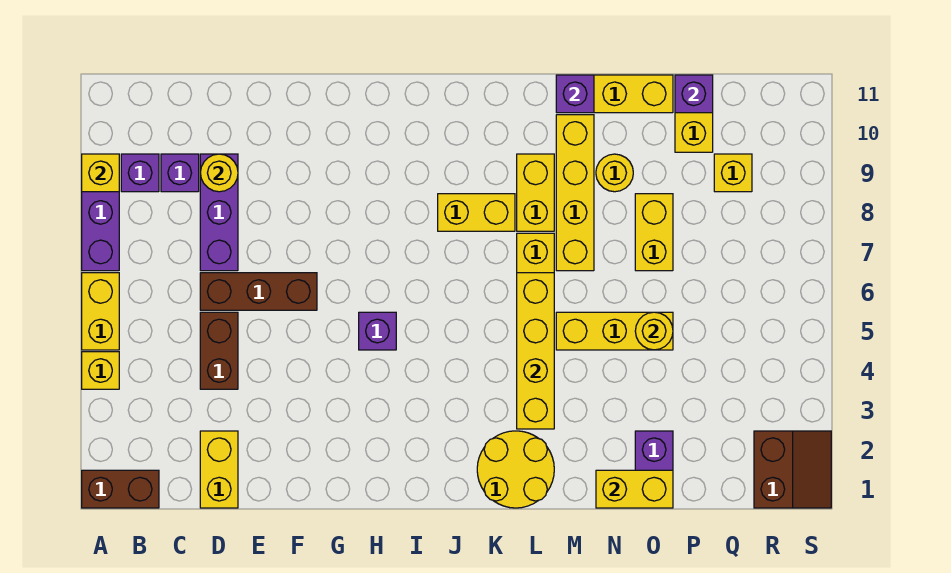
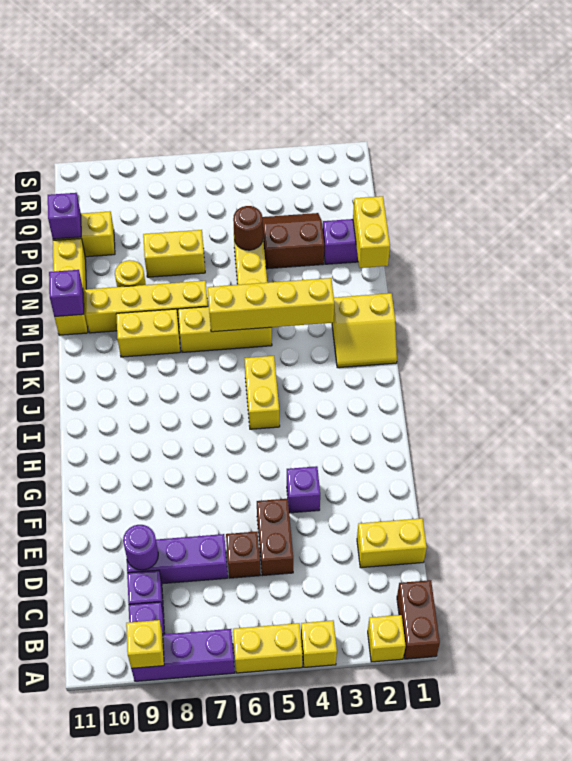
brown brick D4:D5 level 1 -> brown brick D5:E5 level 1
brown brick D6:F6 level 1 -> brown brick D6 level 1
yellow round brick D9 level 2 -> purple round brick D9 level 2
purple brick H5 level 1 -> purple brick F4 level 1
yellow brick J8:K8 level 1 -> yellow brick I5:J5 level 1
yellow round brick K1:L2 level 1 -> yellow slope K1:L2 level 1 top L
yellow round brick O5 level 2 -> brown round brick O5 level 2
yellow brick Q9 level 1 -> yellow brick A2 level 1
brown slope R1:S2 level 1 top R -> brown slope O3:P4 level 1 top O

